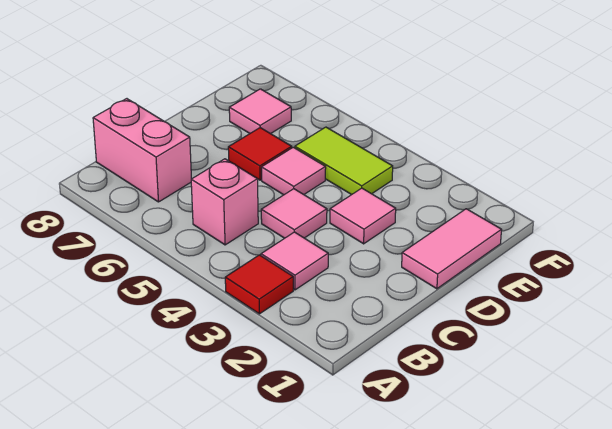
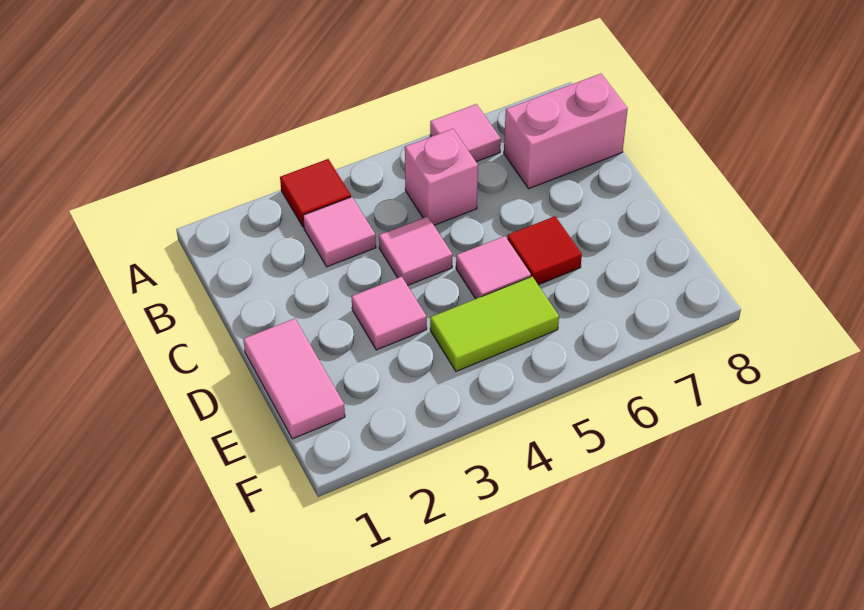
pink tile E7 level 1 -> pink tile A6 level 1

